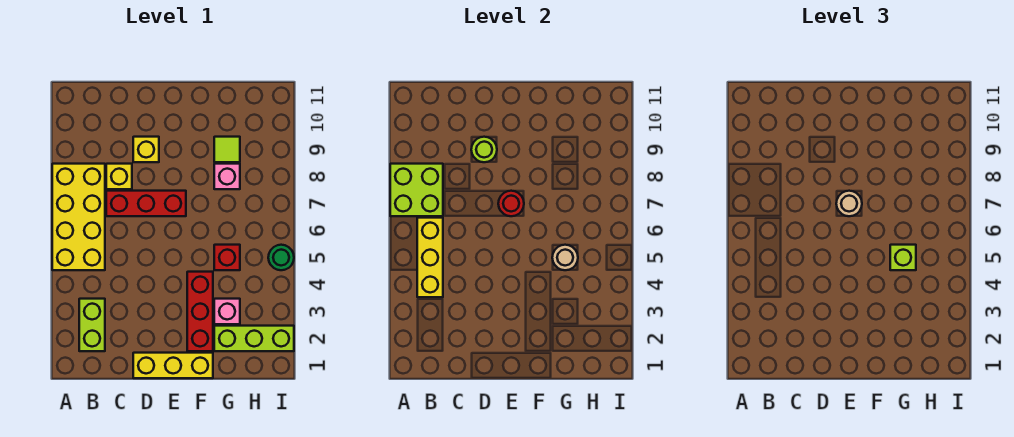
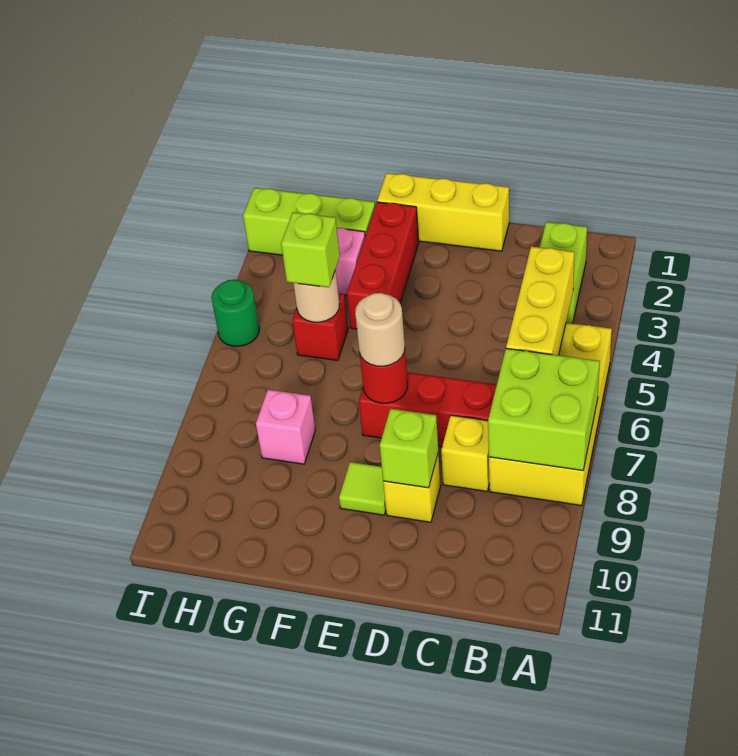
lime round brick D9 level 2 -> lime brick D9 level 2
lime tile G9 level 1 -> lime tile E9 level 1

